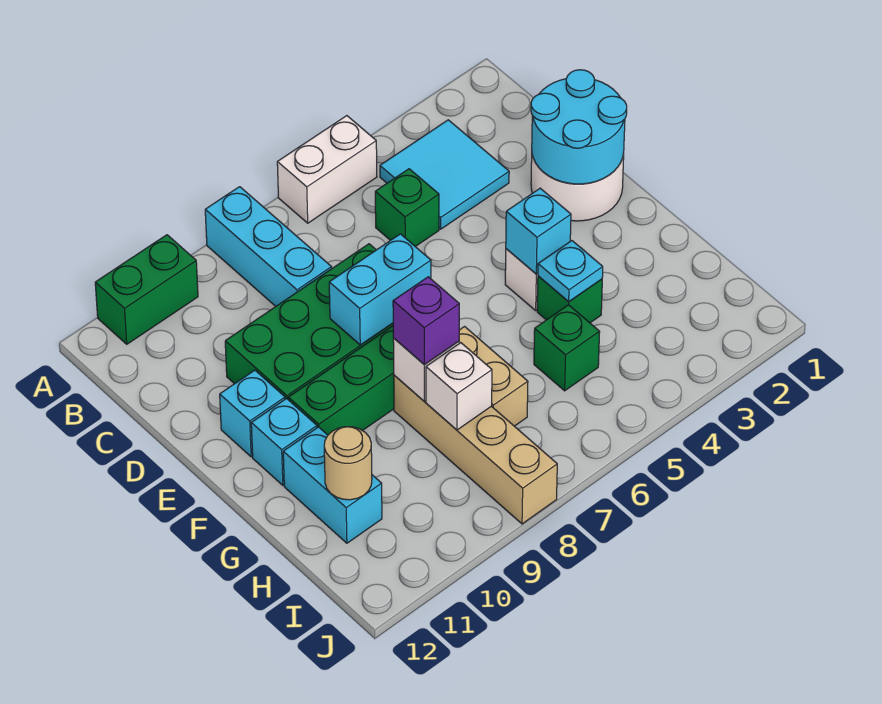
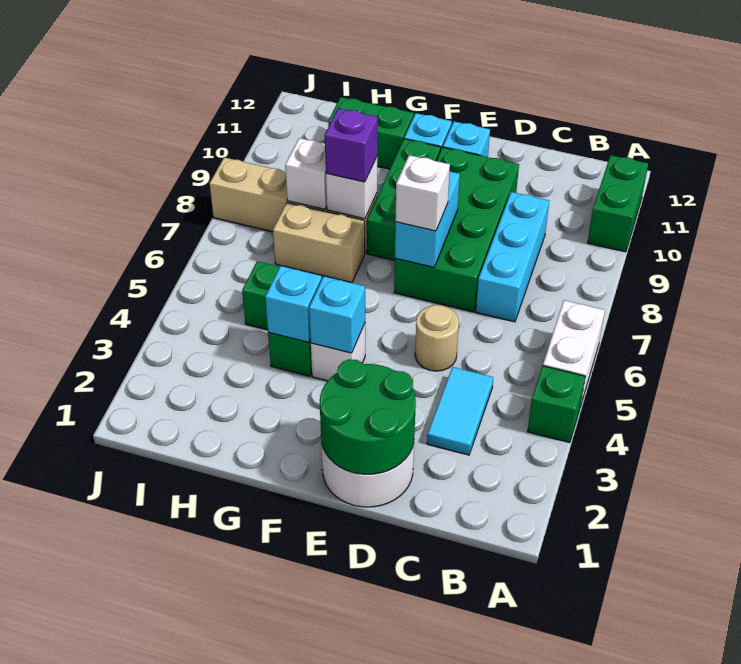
cyan brick A8:C8 level 1 -> cyan brick C7:C9 level 1
cyan tile B3:C4 level 1 -> cyan tile C3:C4 level 1
green brick C5 level 1 -> green brick A4 level 1
cyan round brick D1:E2 level 2 -> green round brick D1:E2 level 2
none -> white brick E7 level 3
cyan plate G4 level 2 -> cyan brick G4 level 2
cyan brick G11:H11 level 1 -> green brick G11:H11 level 1
tan round brick H11 level 2 -> tan round brick D5 level 1

